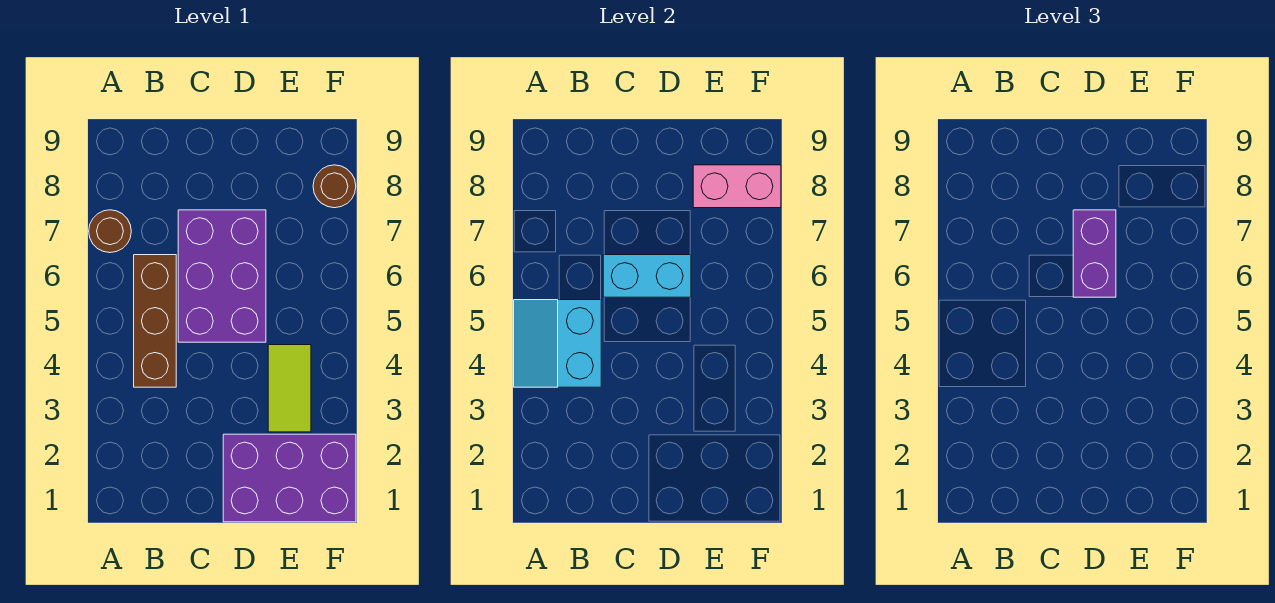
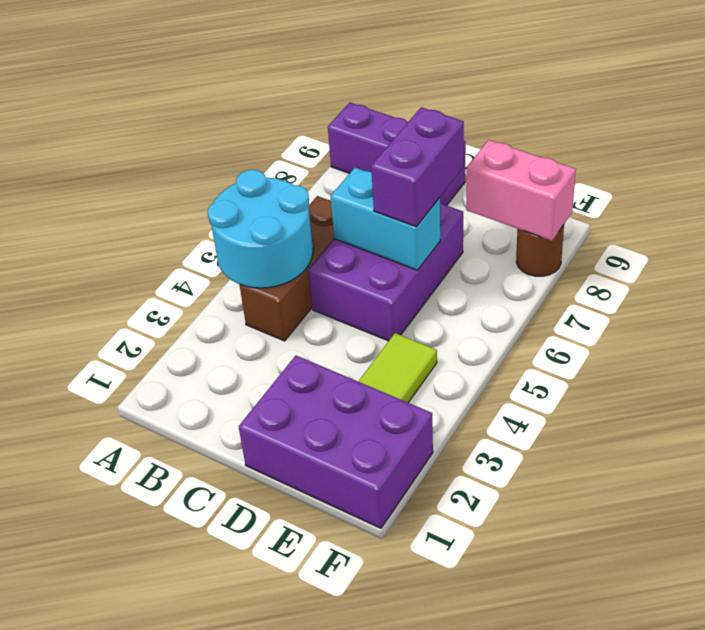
cyan slope A4:B5 level 2 top B -> cyan round brick A4:B5 level 2
brown round brick A7 level 1 -> none
none -> purple brick A9:C9 level 1

